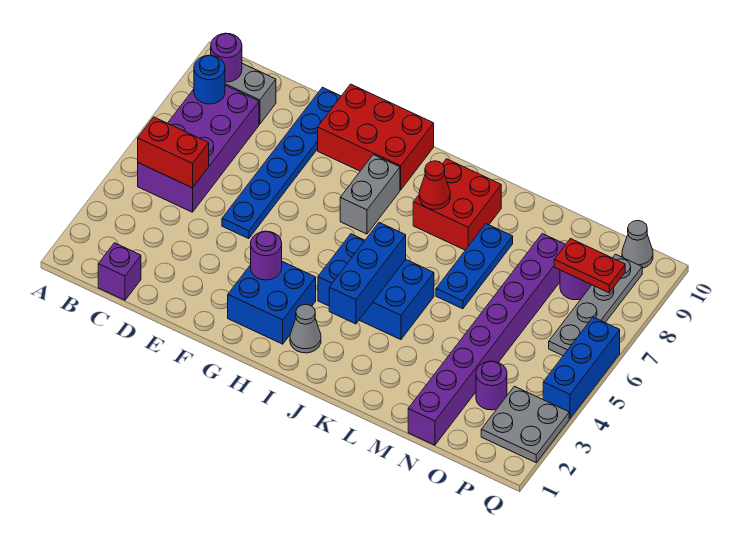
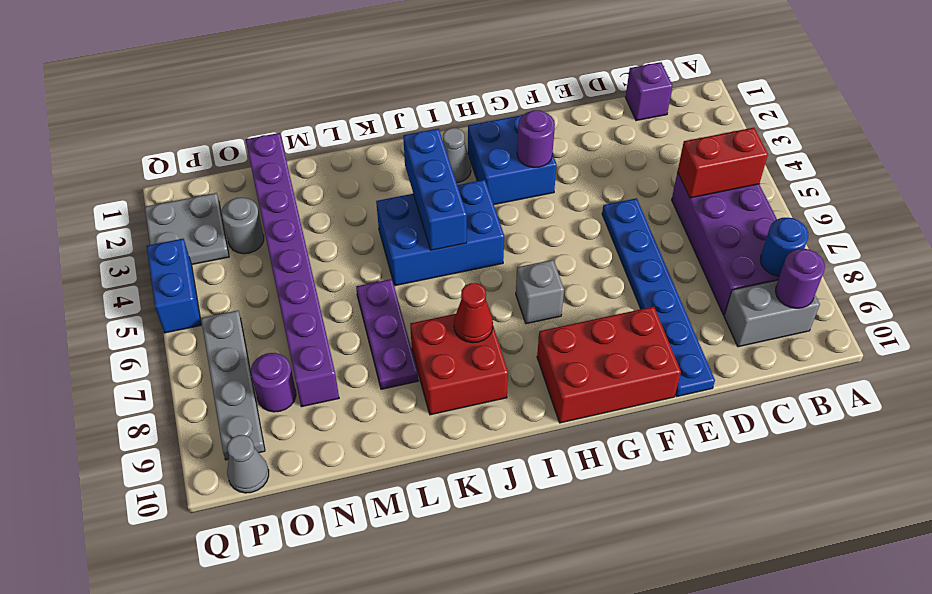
grey brick H7:H8 level 1 -> grey brick H7 level 1
blue plate L6:L8 level 1 -> purple plate L6:L8 level 1
purple round brick O3 level 1 -> grey round brick O3 level 1
red plate O8:P8 level 2 -> none
blue brick Q4:Q6 level 1 -> blue brick Q4:Q5 level 1

